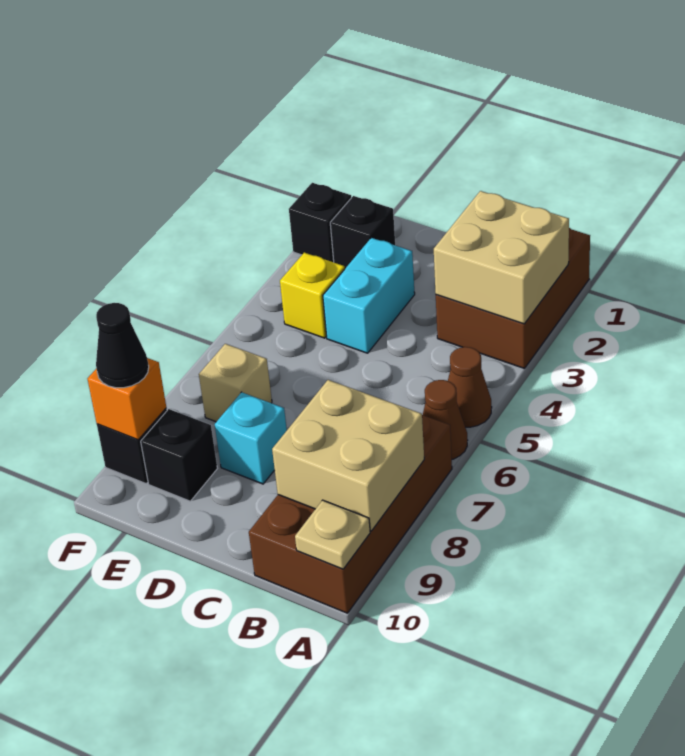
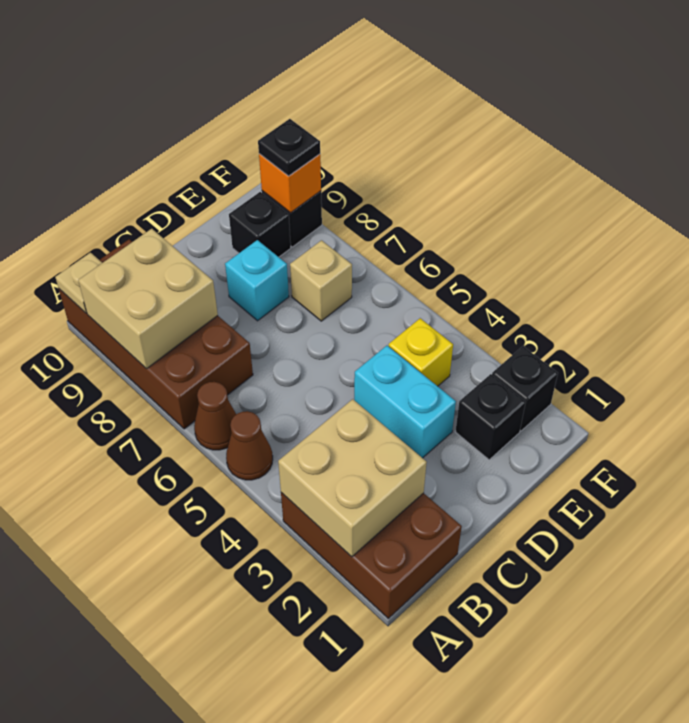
black cone F9 level 3 -> black plate F9 level 3

